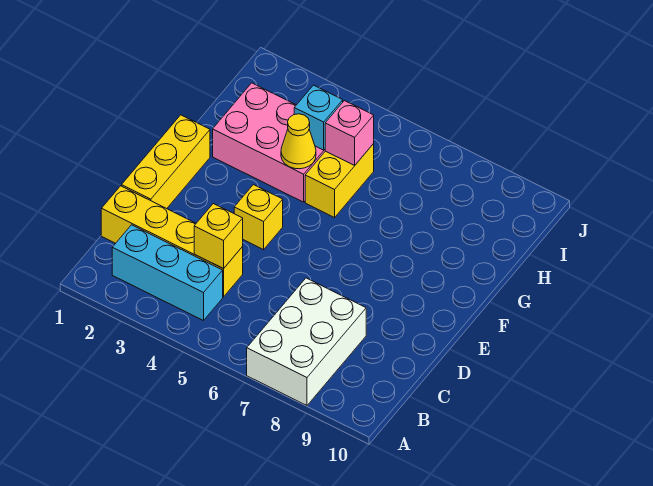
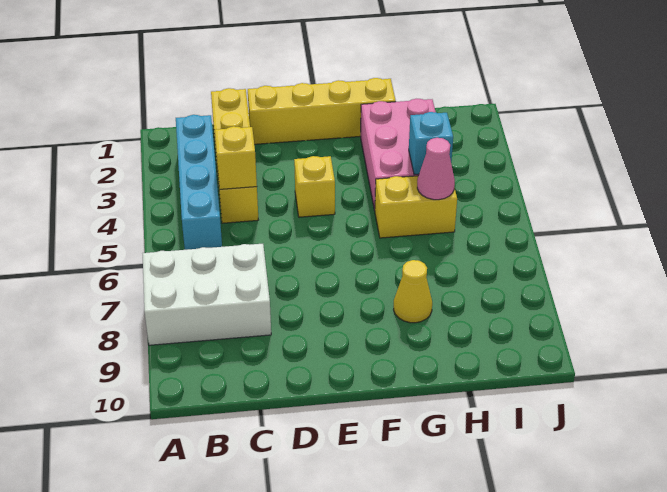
cyan brick B2:B4 level 1 -> cyan brick B2:B5 level 1
yellow brick D1:F1 level 1 -> yellow brick D1:G1 level 1
yellow cone G4 level 2 -> yellow cone G8 level 1
pink brick H5 level 2 -> pink cone H5 level 2

